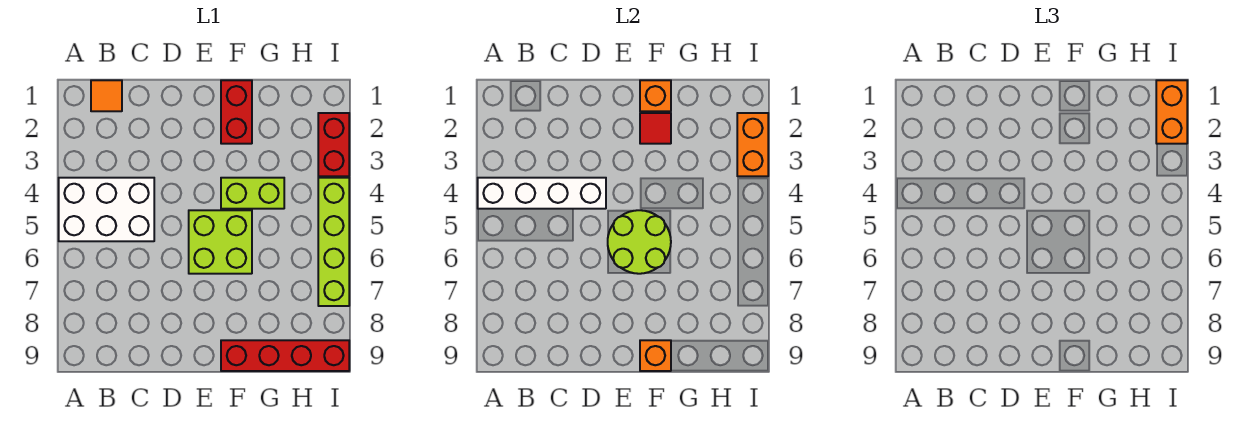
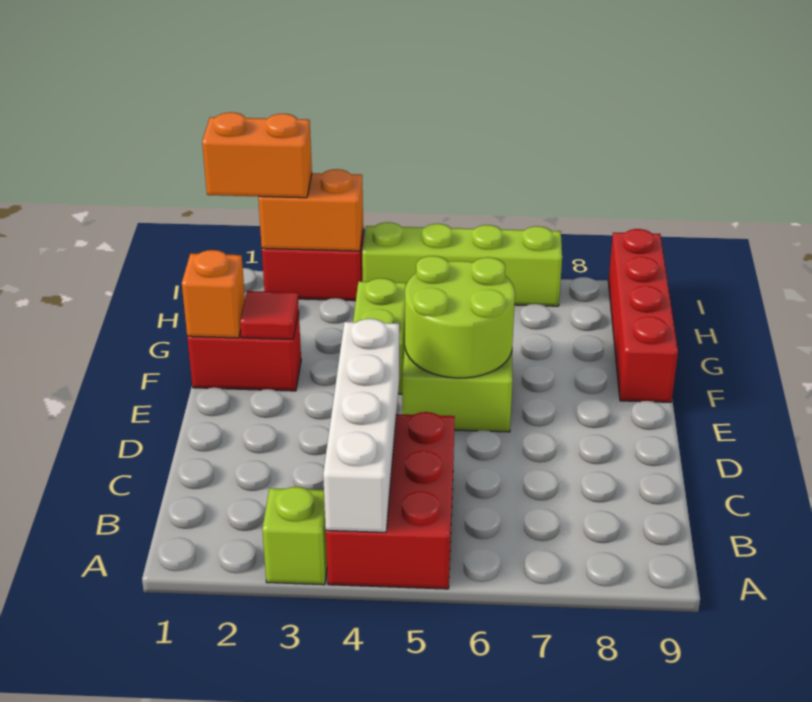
none -> lime brick A3 level 1
white brick A4:C5 level 1 -> red brick A4:C5 level 1
orange tile B1 level 1 -> none
orange brick F9 level 2 -> none

